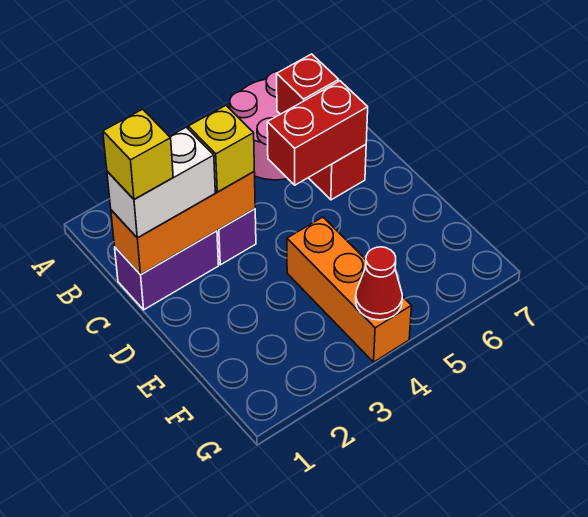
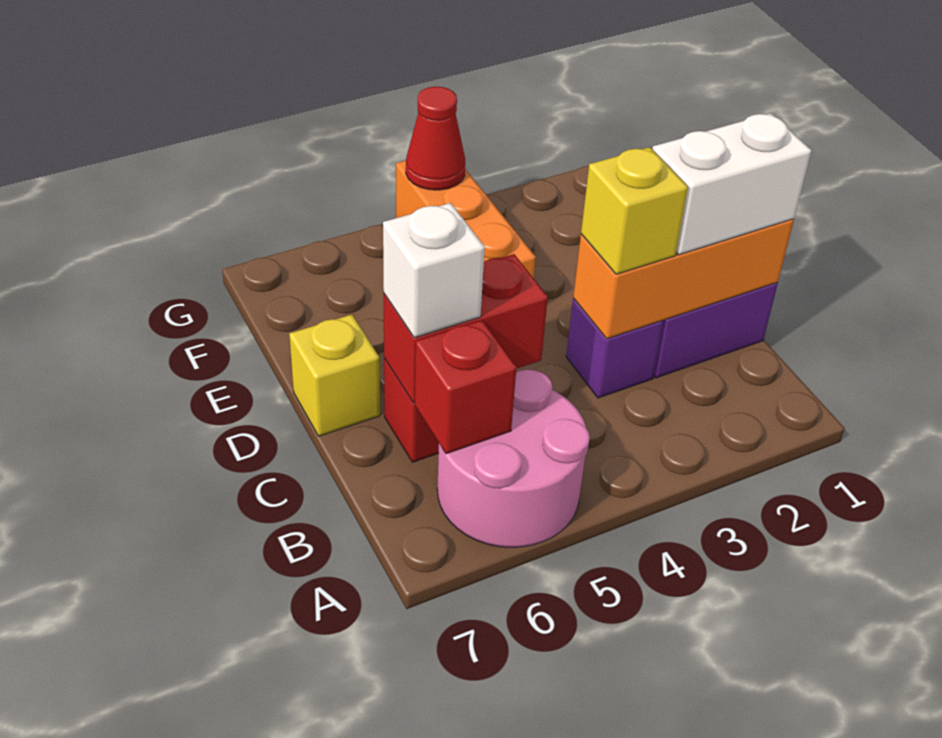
yellow brick C1 level 4 -> yellow brick D7 level 1
none -> white brick C6 level 3

